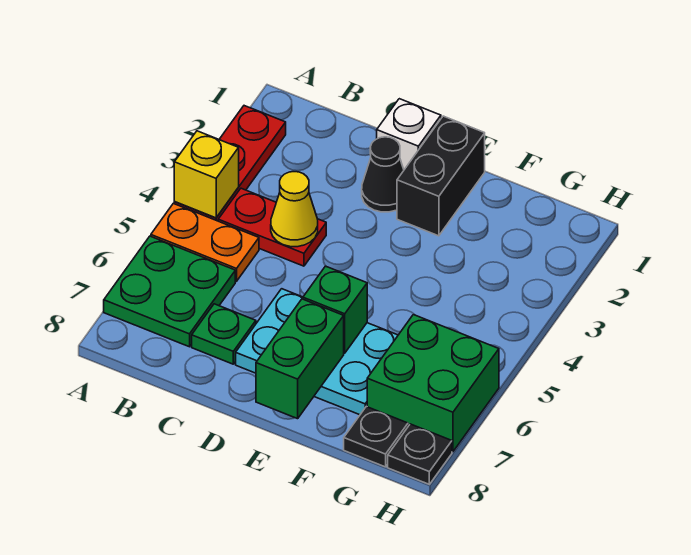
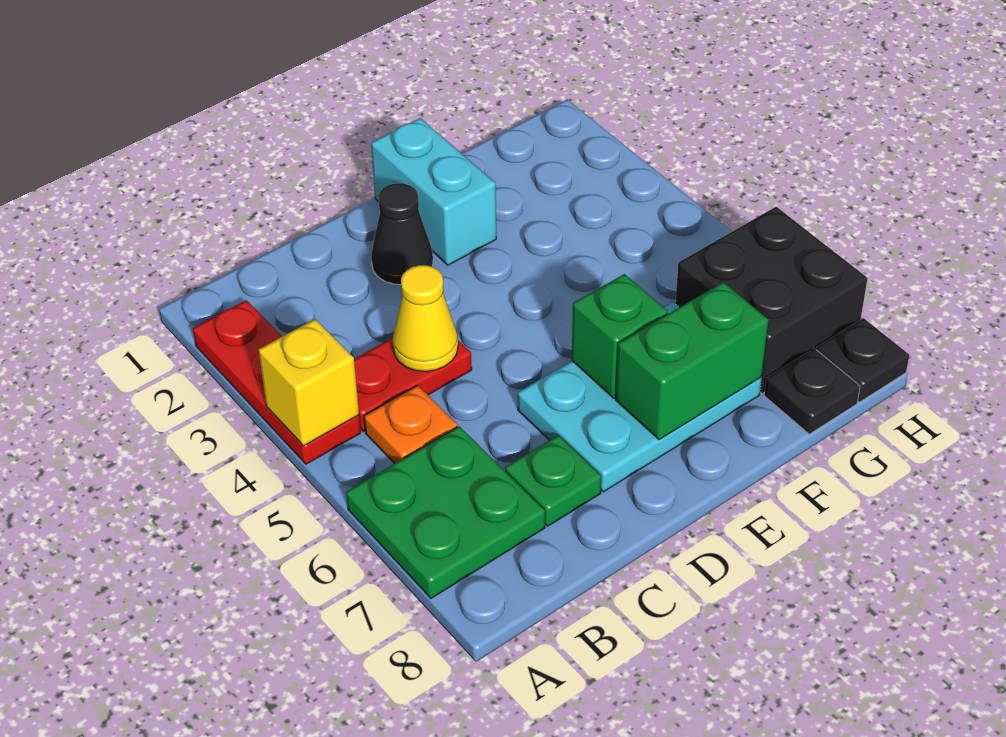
orange plate A5:B5 level 1 -> orange plate B5 level 1
white brick D1 level 1 -> none
black brick E1:E2 level 1 -> cyan brick E1:E2 level 1
green brick E7:E8 level 2 -> green brick E7:F7 level 2
green brick G6:H7 level 1 -> black brick G6:H7 level 1

